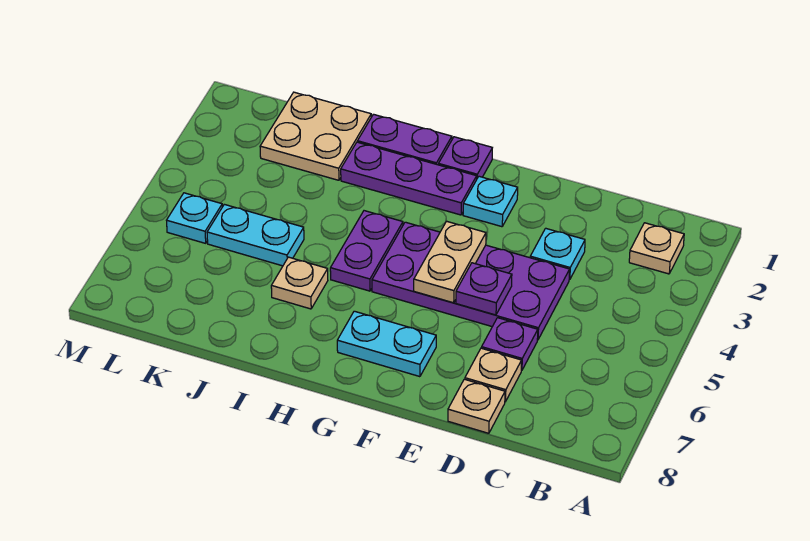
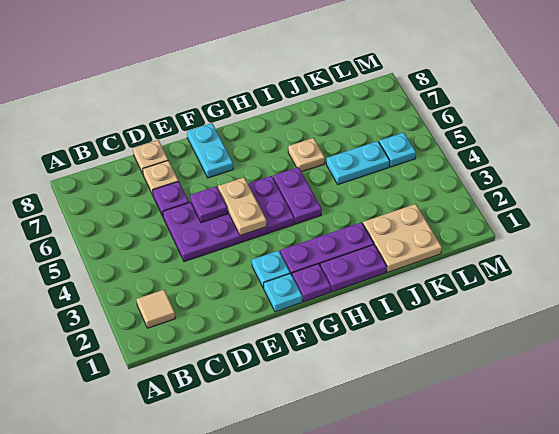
tan plate B2 level 1 -> tan tile B2 level 1
cyan plate D3 level 1 -> cyan plate F1 level 1
cyan plate F7:G7 level 1 -> cyan plate F7:F8 level 1

